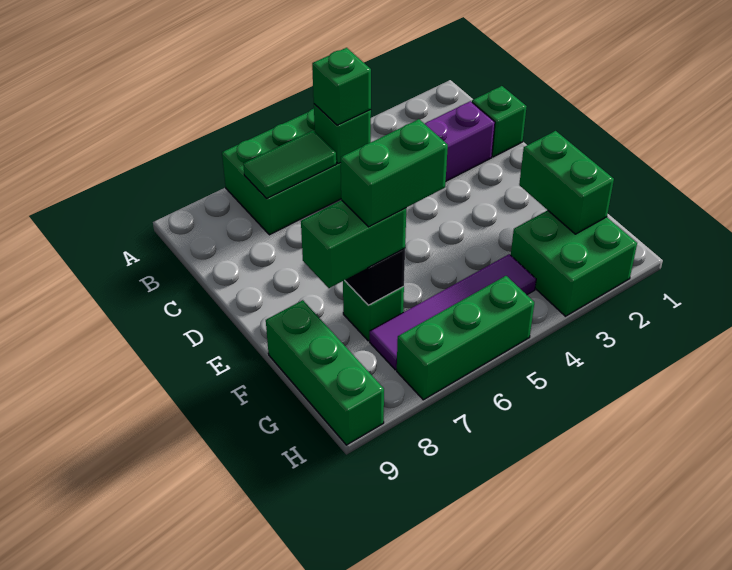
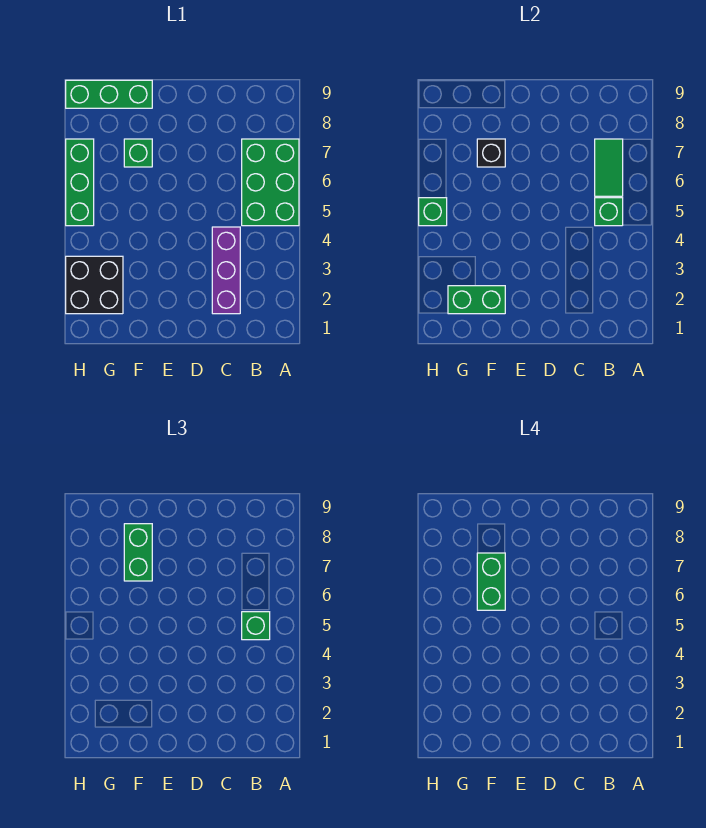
green brick C1 level 1 -> green brick H5 level 2
green brick G2:H3 level 1 -> black brick G2:H3 level 1
purple tile G4:G7 level 1 -> none

